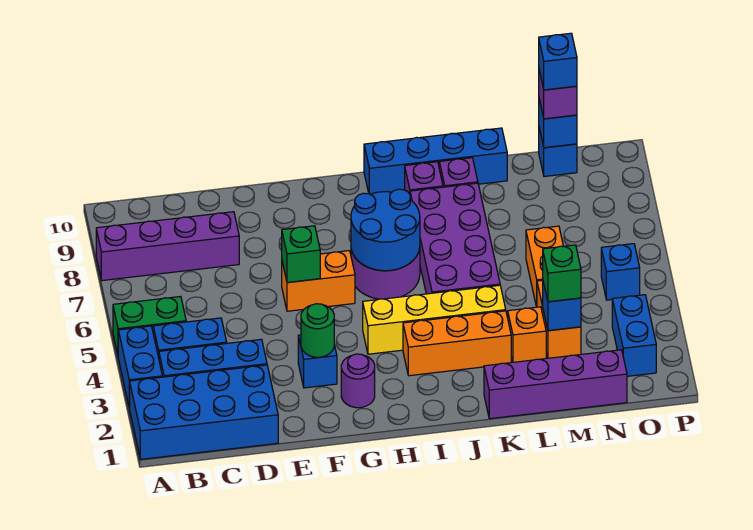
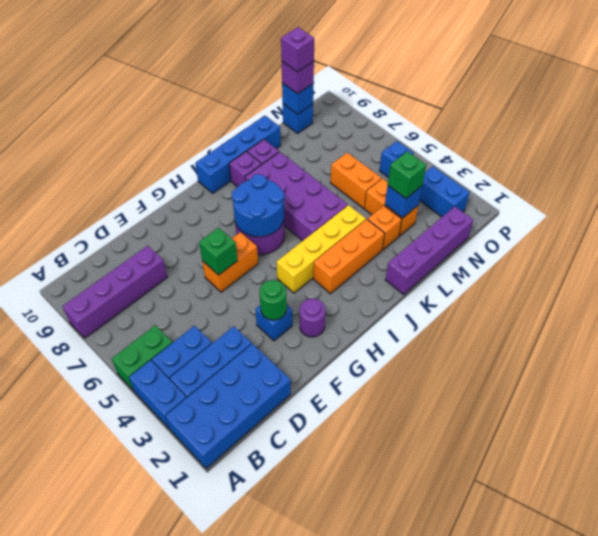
blue brick N10 level 4 -> purple brick N10 level 4

